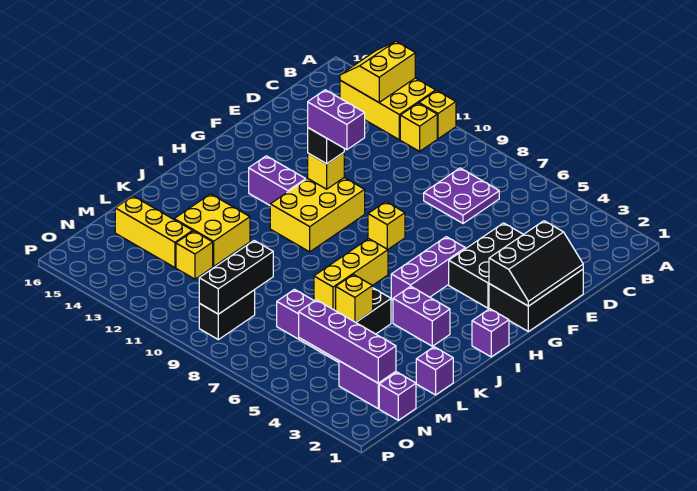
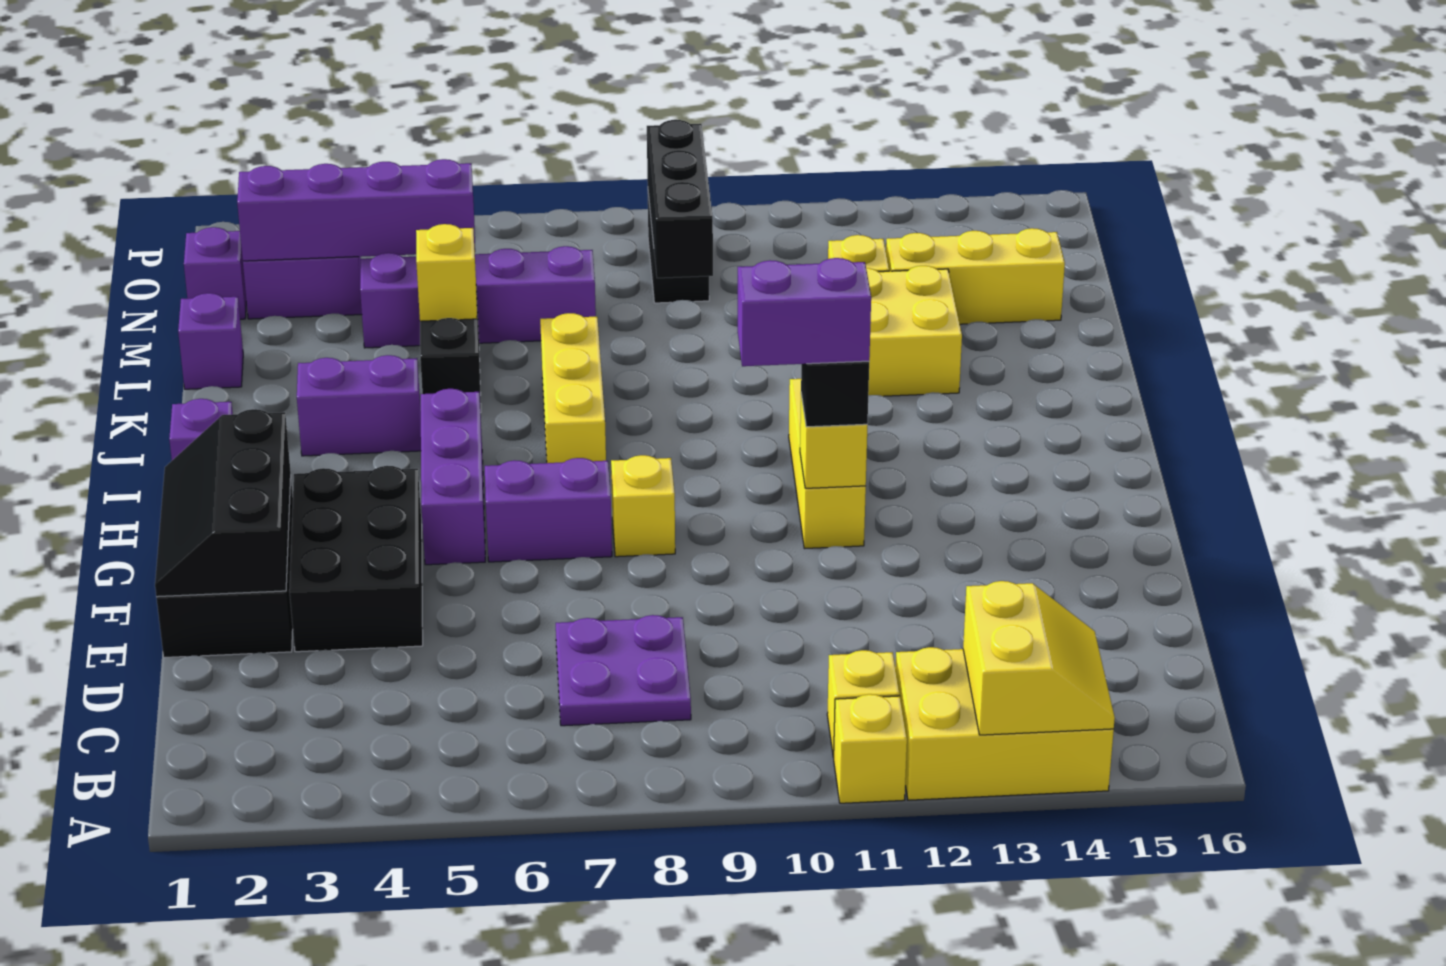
yellow brick G10:I11 level 1 -> yellow brick G11:I11 level 1
purple brick H12:H13 level 1 -> purple brick G6:G7 level 1

